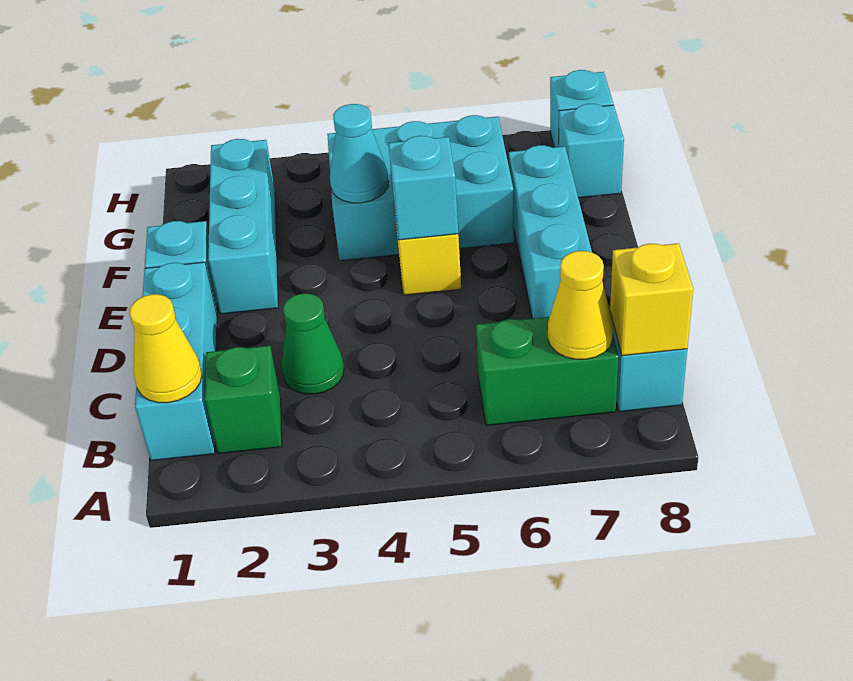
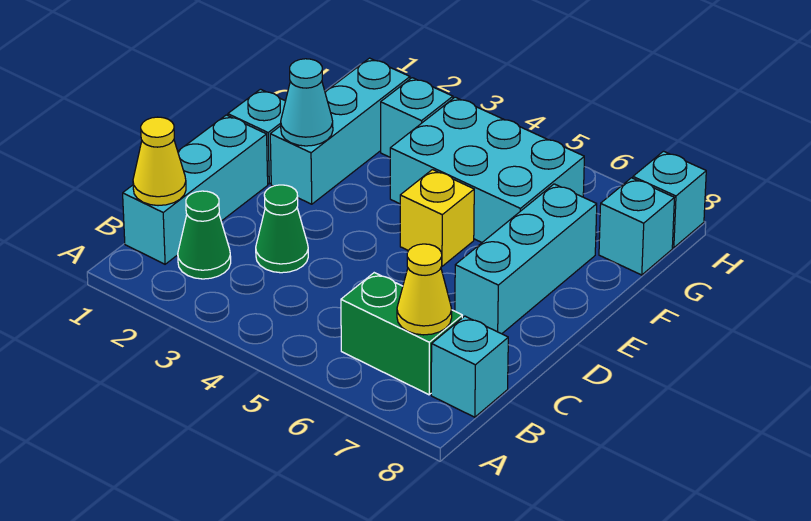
green brick B2 level 1 -> green cone B2 level 1
yellow brick B8 level 2 -> none
cyan brick E5 level 2 -> cyan brick G3 level 1
cyan cone F4 level 2 -> cyan cone E2 level 2

